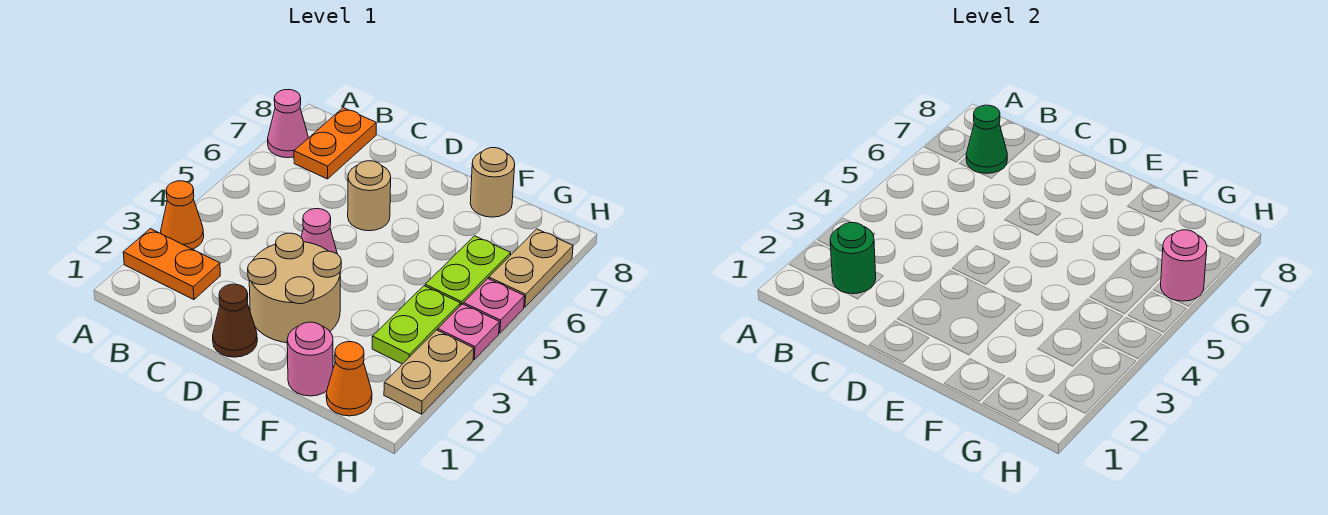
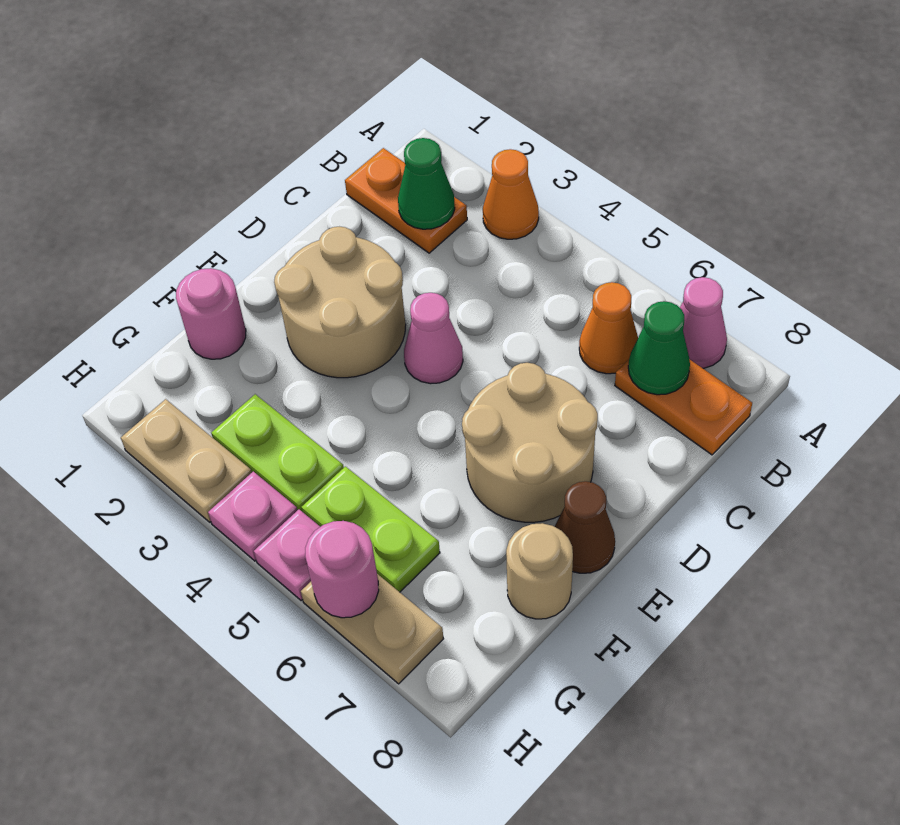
orange plate A2:B2 level 1 -> orange plate B1:B2 level 1
green round brick B2 level 2 -> green cone B2 level 2
brown cone D1 level 1 -> brown cone E8 level 1
tan round brick D6 level 1 -> tan round brick D6:E7 level 1
orange cone G1 level 1 -> orange cone B6 level 1

